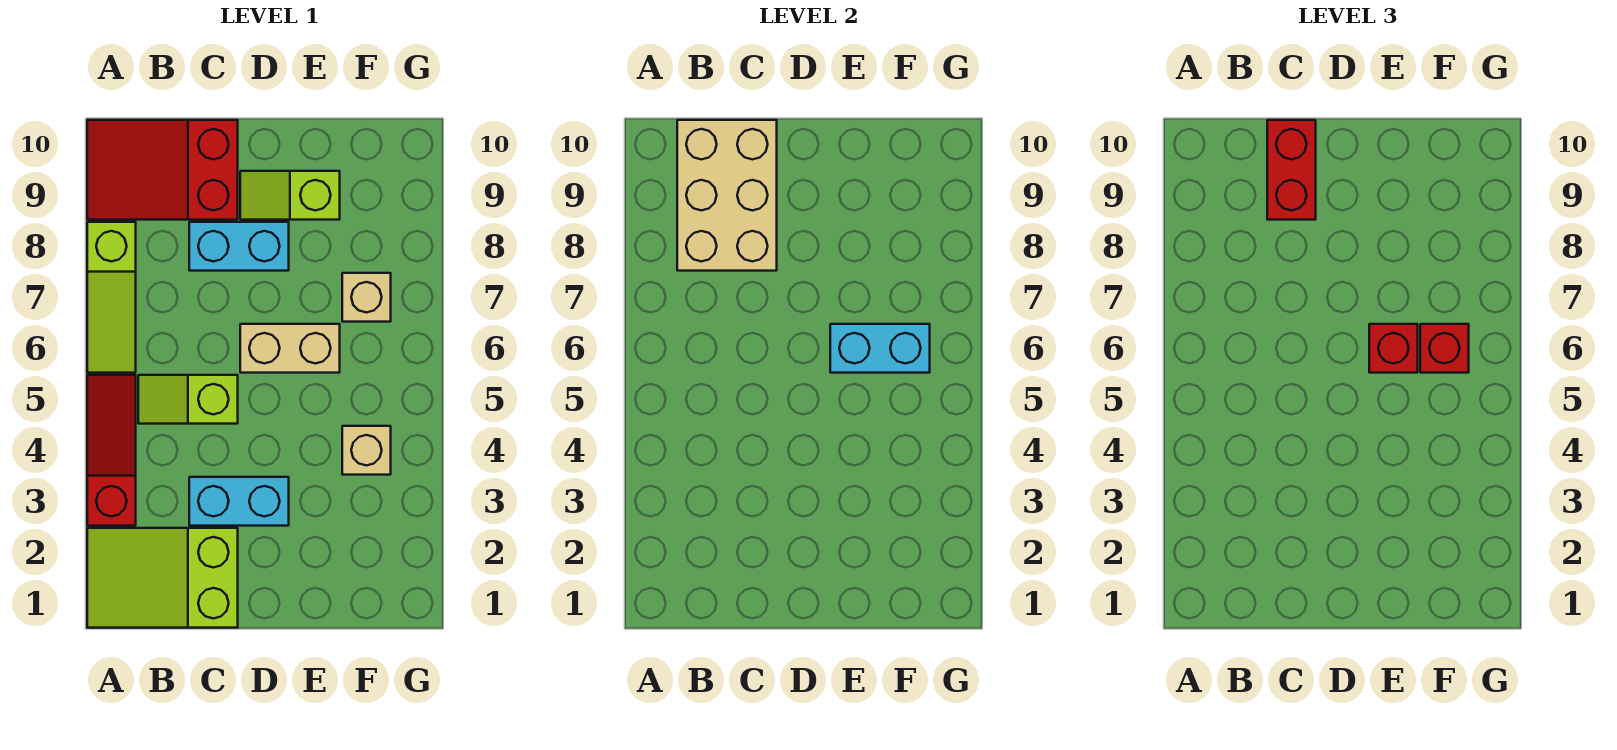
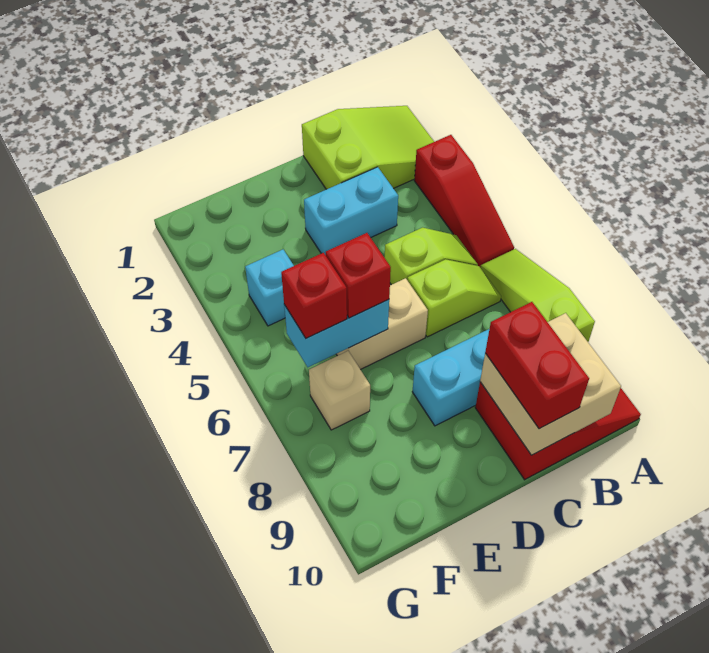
tan brick B8:C10 level 2 -> tan brick B9:C10 level 2
lime slope D9:E9 level 1 top E -> lime slope B6:C6 level 1 top C
tan brick F4 level 1 -> cyan brick F4 level 1

